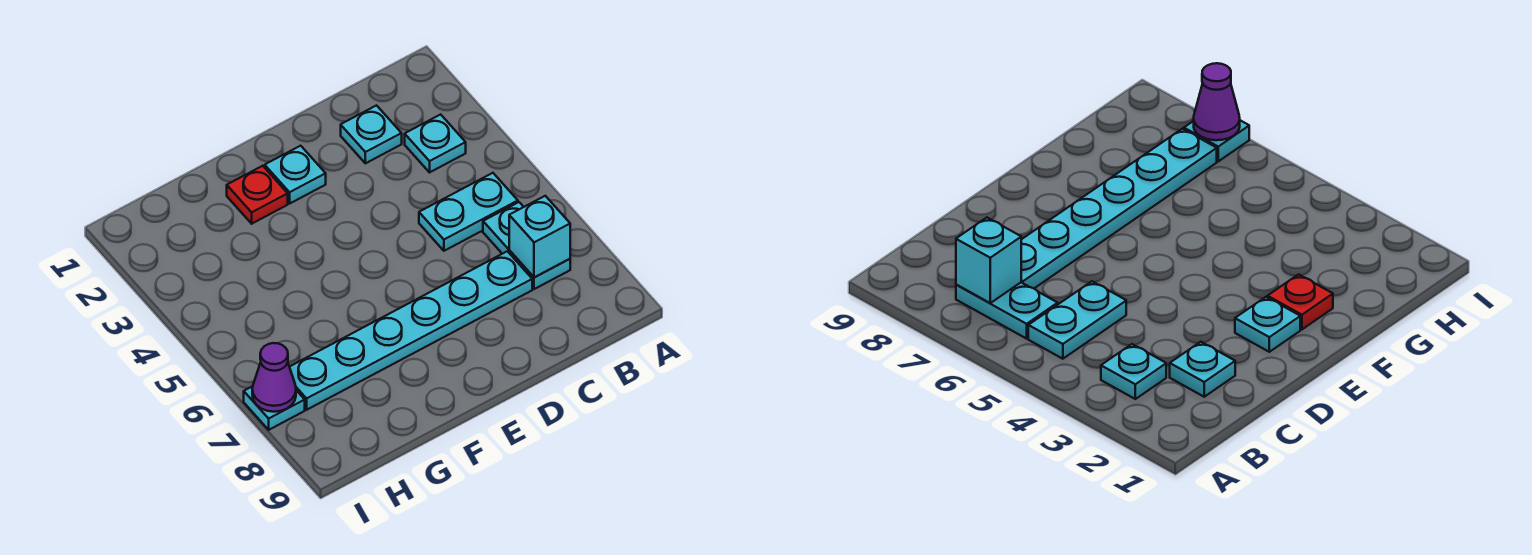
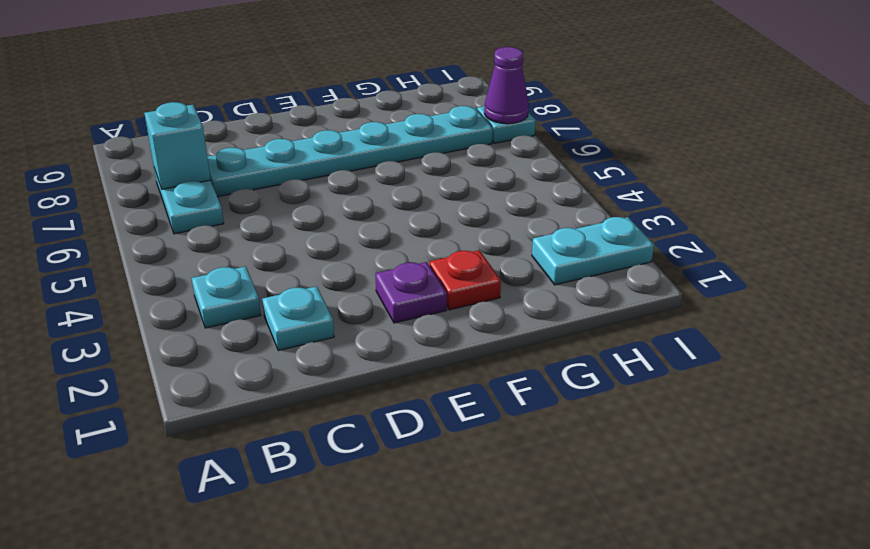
cyan plate B5:C5 level 1 -> cyan plate H2:I2 level 1
cyan plate E2 level 1 -> purple plate E2 level 1

